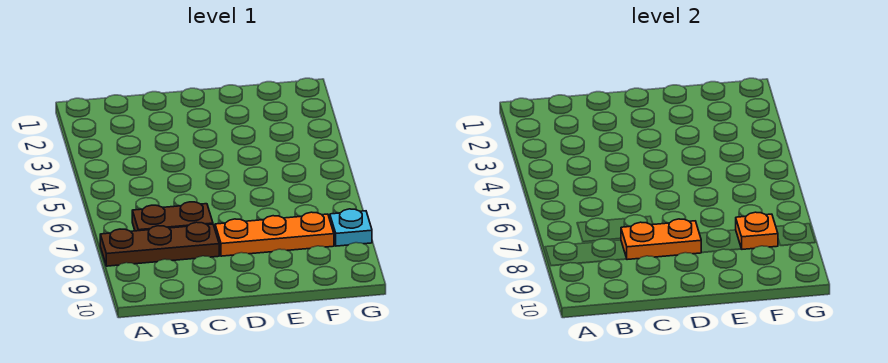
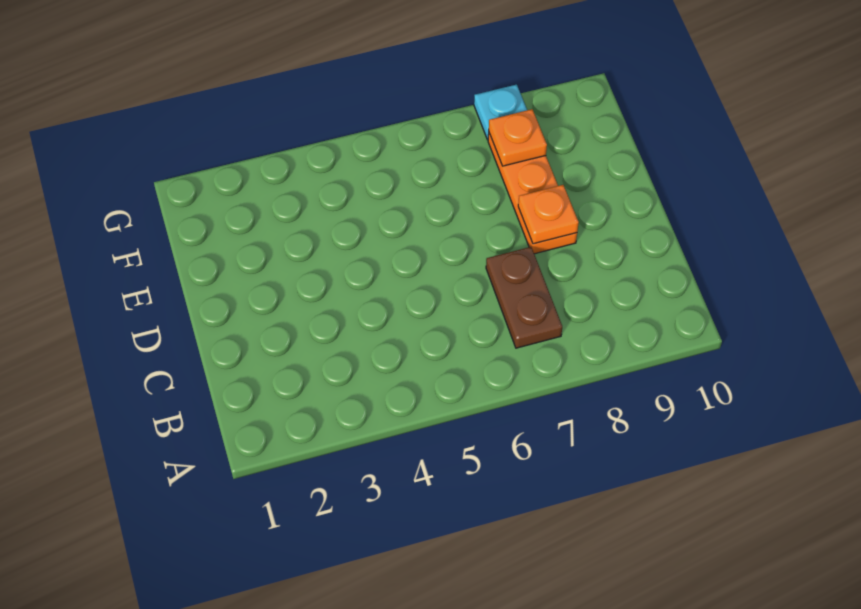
brown plate A8:C8 level 1 -> none
orange plate C8:D8 level 2 -> orange plate D8 level 2

